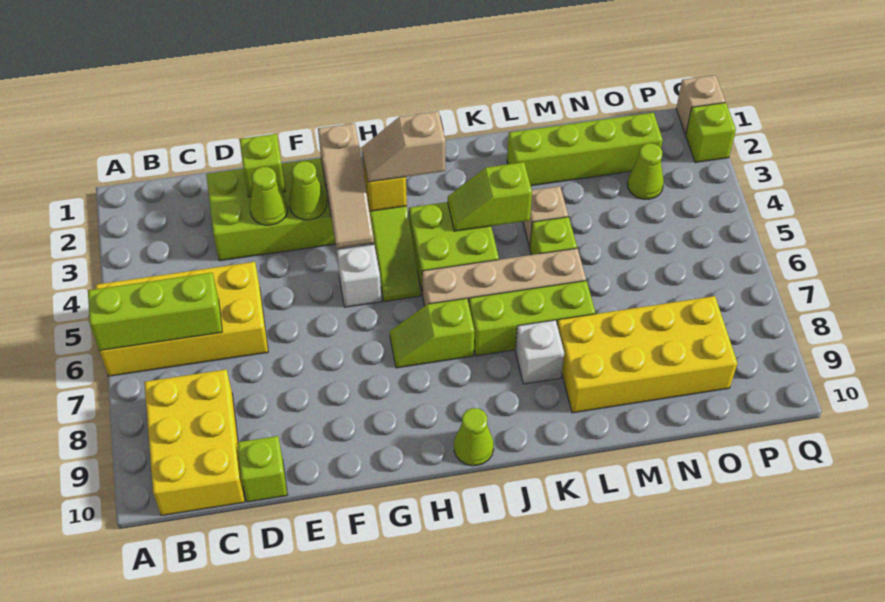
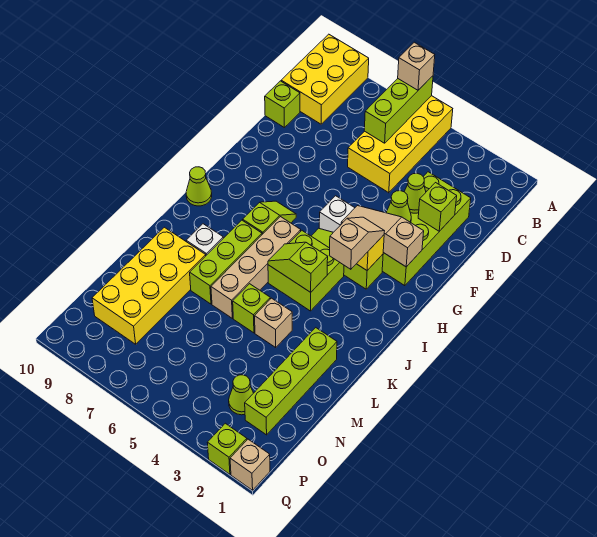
none -> tan brick A6 level 3
yellow brick B8:C10 level 1 -> yellow brick A9:C10 level 1
lime slope J4:K4 level 2 top K -> lime slope J4:J5 level 2 top 4

